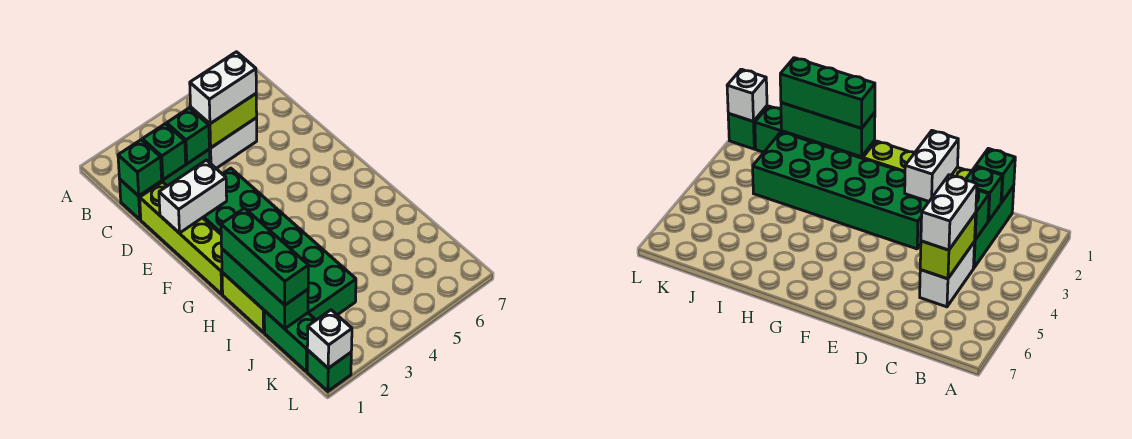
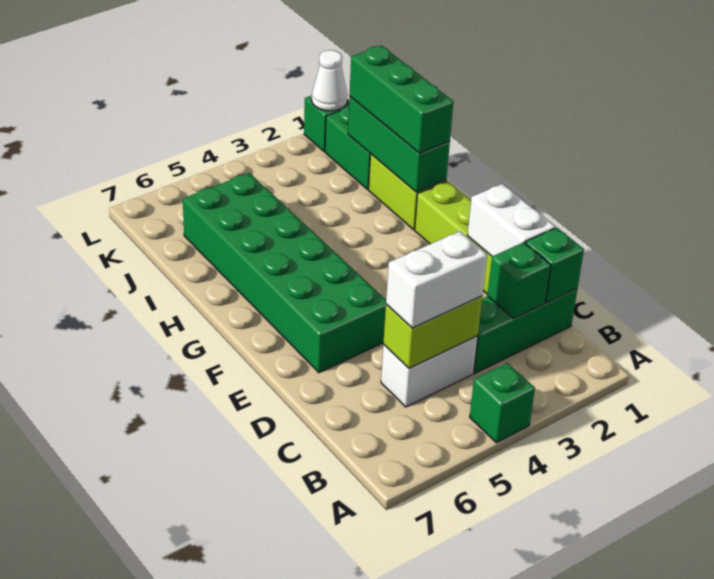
green brick C3 level 2 -> green brick A4 level 1
white brick E1:E2 level 2 -> white brick D1:E1 level 2
green brick E2:J3 level 1 -> green brick E5:J6 level 1
white brick L1 level 2 -> white cone L1 level 2

